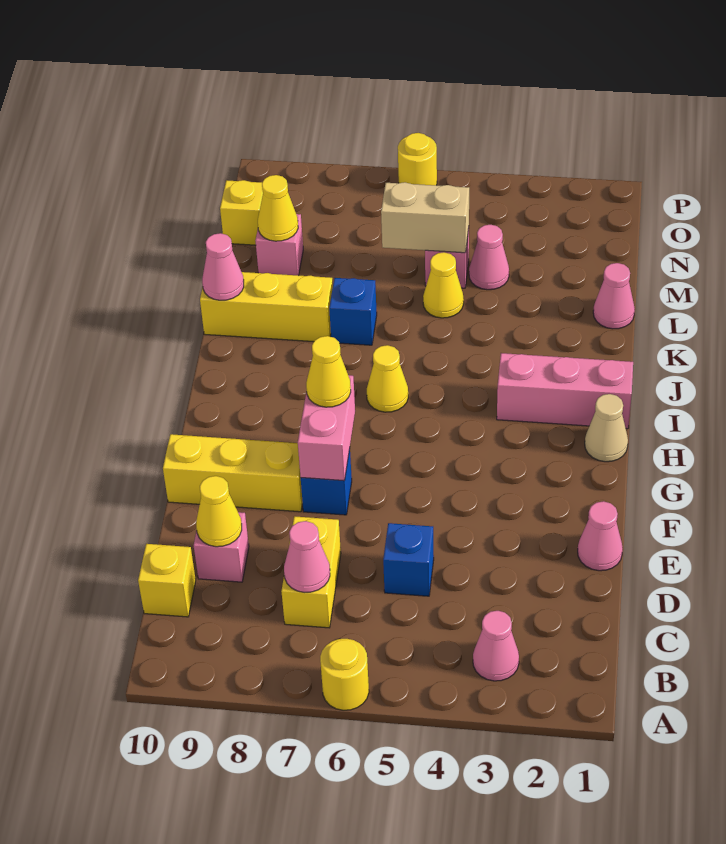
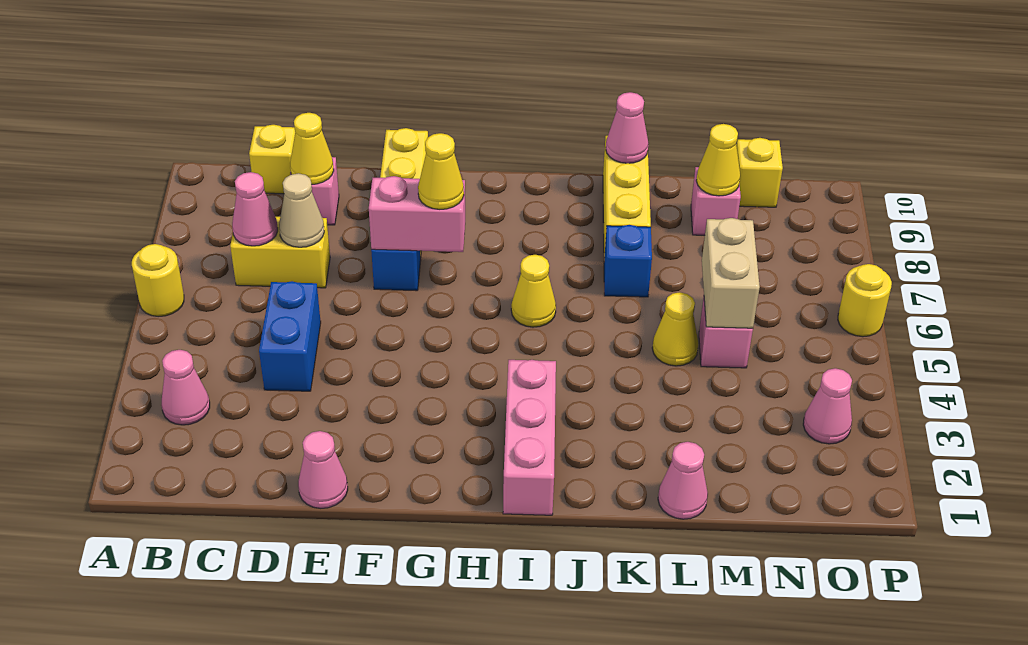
blue brick D5 level 1 -> blue brick D4:D5 level 1
tan cone H1 level 1 -> tan cone D7 level 2
pink cone M4 level 1 -> pink cone O3 level 1

